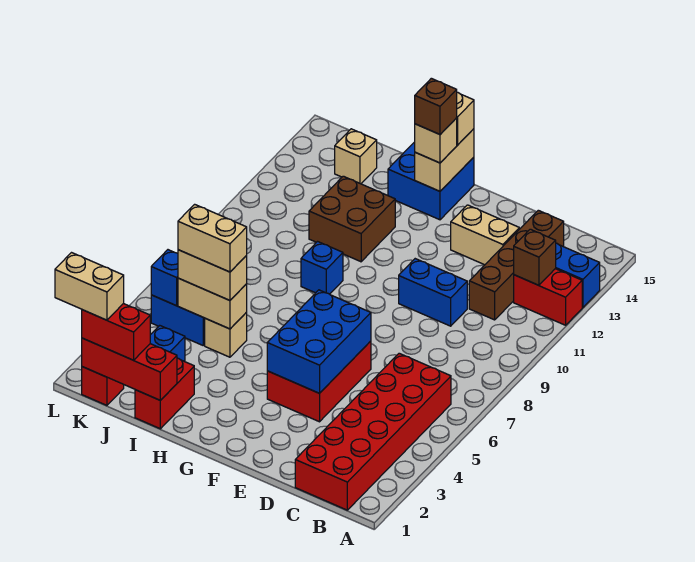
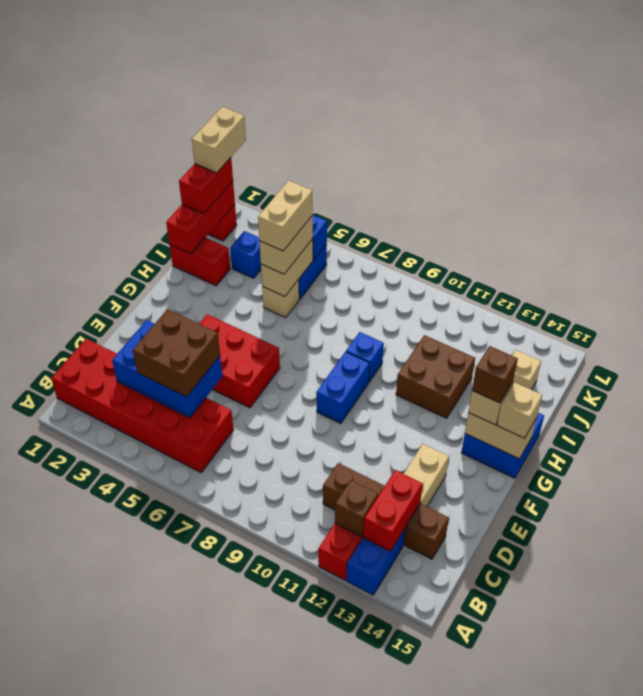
none -> red brick B13:C13 level 2
none -> brown brick C4:D5 level 3
blue brick D10:E10 level 1 -> blue brick F9:G9 level 1
blue brick E4:F6 level 2 -> blue brick C3:D5 level 2

